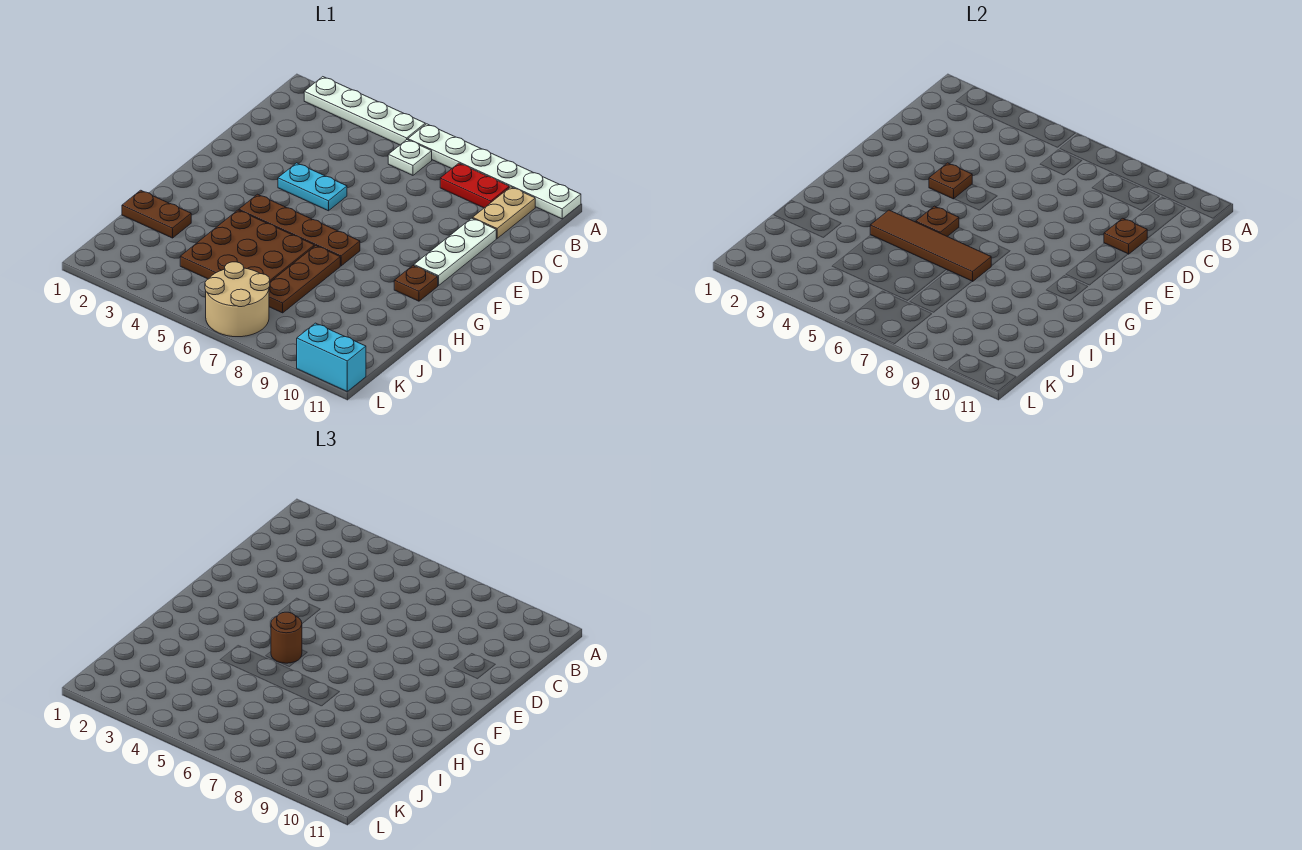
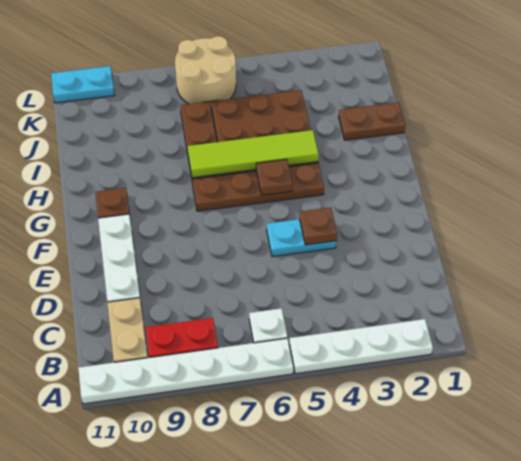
brown plate D10 level 2 -> none
brown round brick G5 level 3 -> none
brown tile H4:H7 level 2 -> lime tile H4:H7 level 2
cyan brick L10:L11 level 1 -> cyan plate L10:L11 level 1

